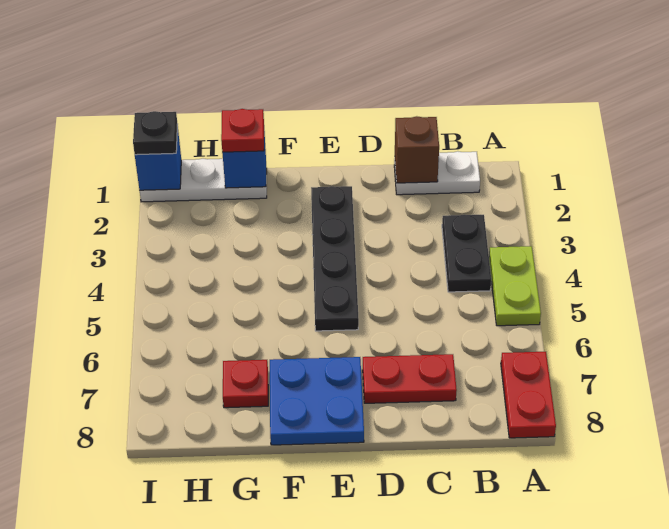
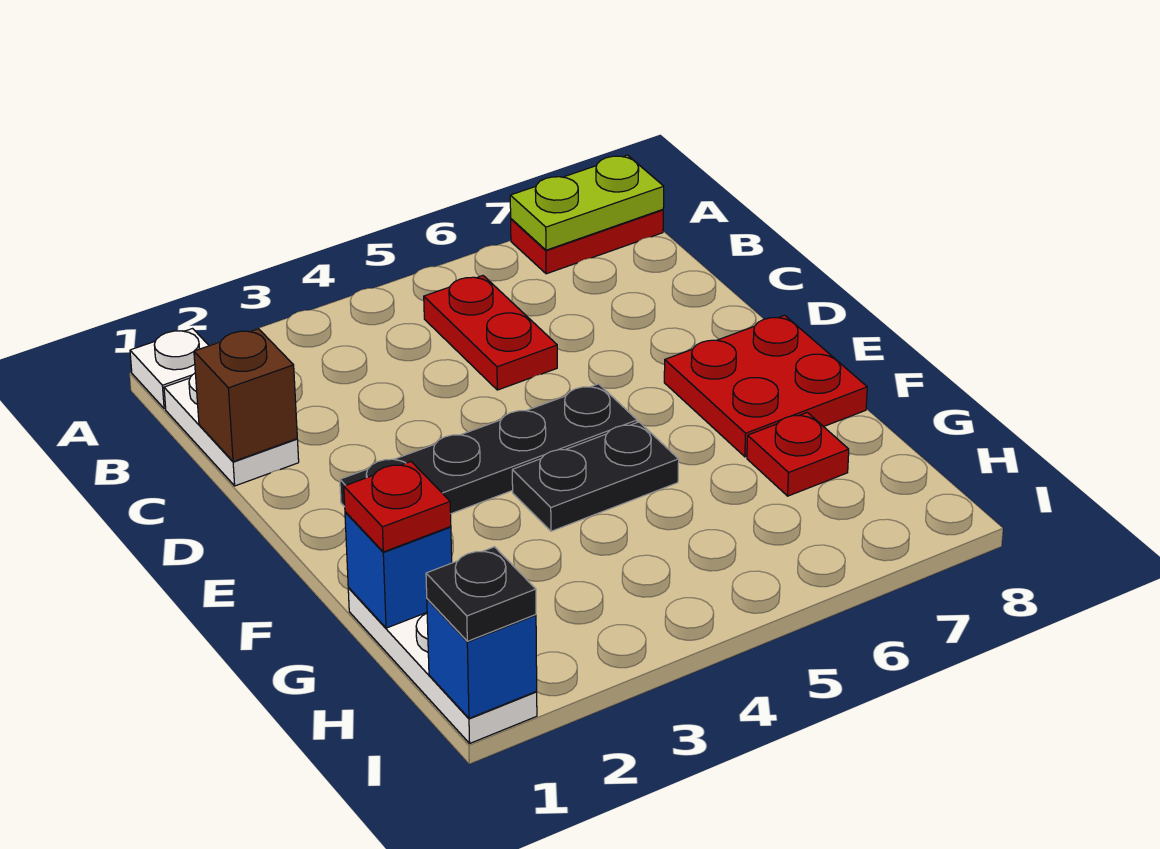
none -> white plate A1 level 1
lime plate A4:A5 level 1 -> lime plate A7:A8 level 2
black plate B3:B4 level 1 -> black plate F4:F5 level 1
red plate C7:D7 level 1 -> red plate B5:C5 level 1
blue plate E7:F8 level 1 -> red plate E7:F8 level 1

